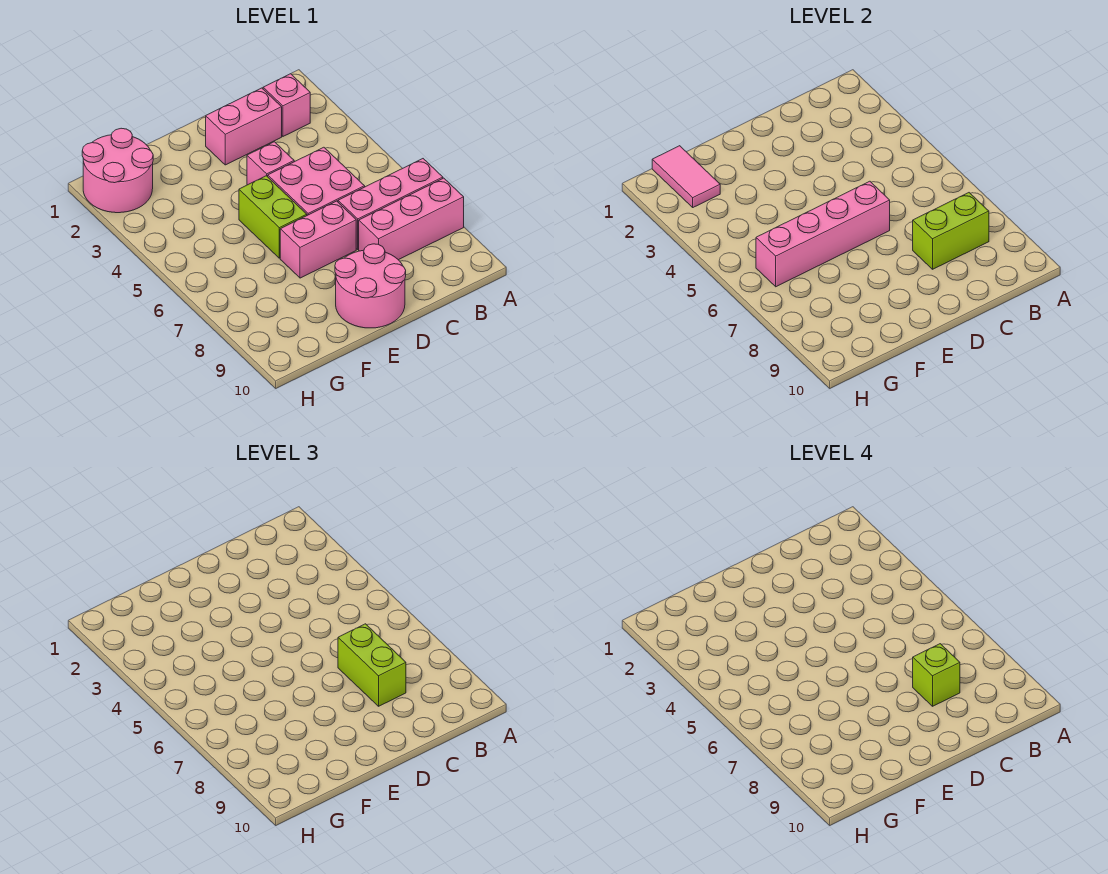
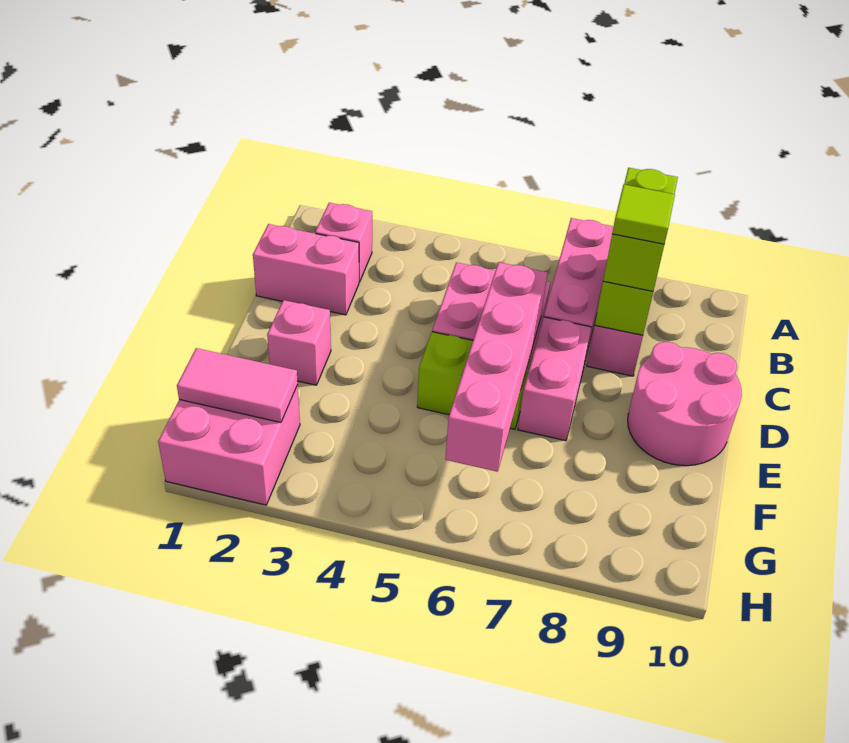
pink brick C2:D2 level 1 -> pink brick C1:C2 level 1
lime brick C7:C8 level 3 -> lime brick B8:C8 level 3
lime brick C8 level 4 -> lime tile C8 level 4
pink brick D4 level 1 -> pink brick E2 level 1
pink round brick G1:H2 level 1 -> pink brick G1:H2 level 1

